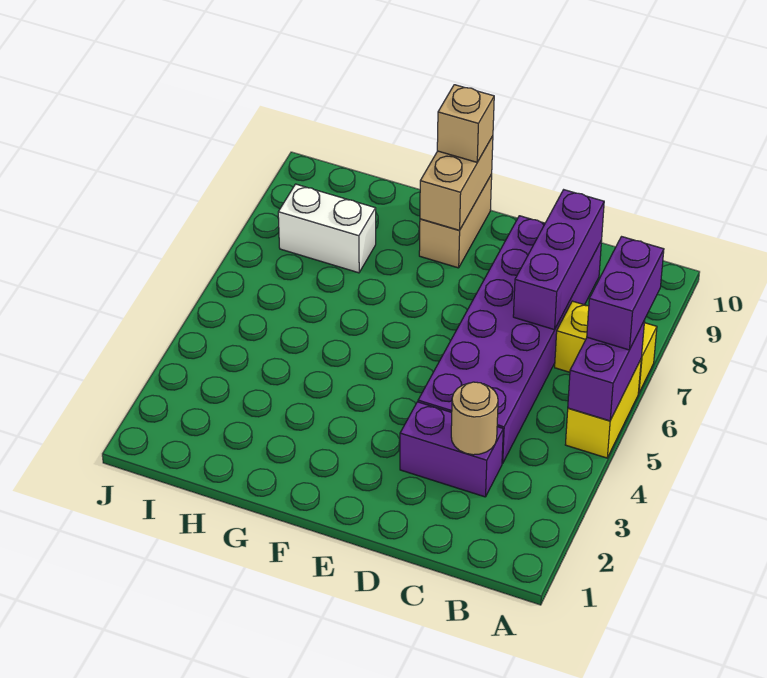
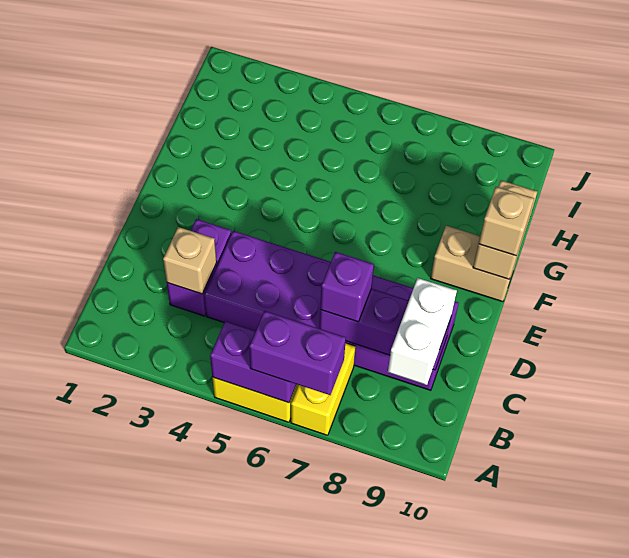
tan round brick C3 level 2 -> tan brick C3 level 2
none -> purple brick C7 level 3
tan brick F9:F10 level 2 -> tan brick F10:G10 level 2
white brick H8:I8 level 1 -> white brick B9:C9 level 3

